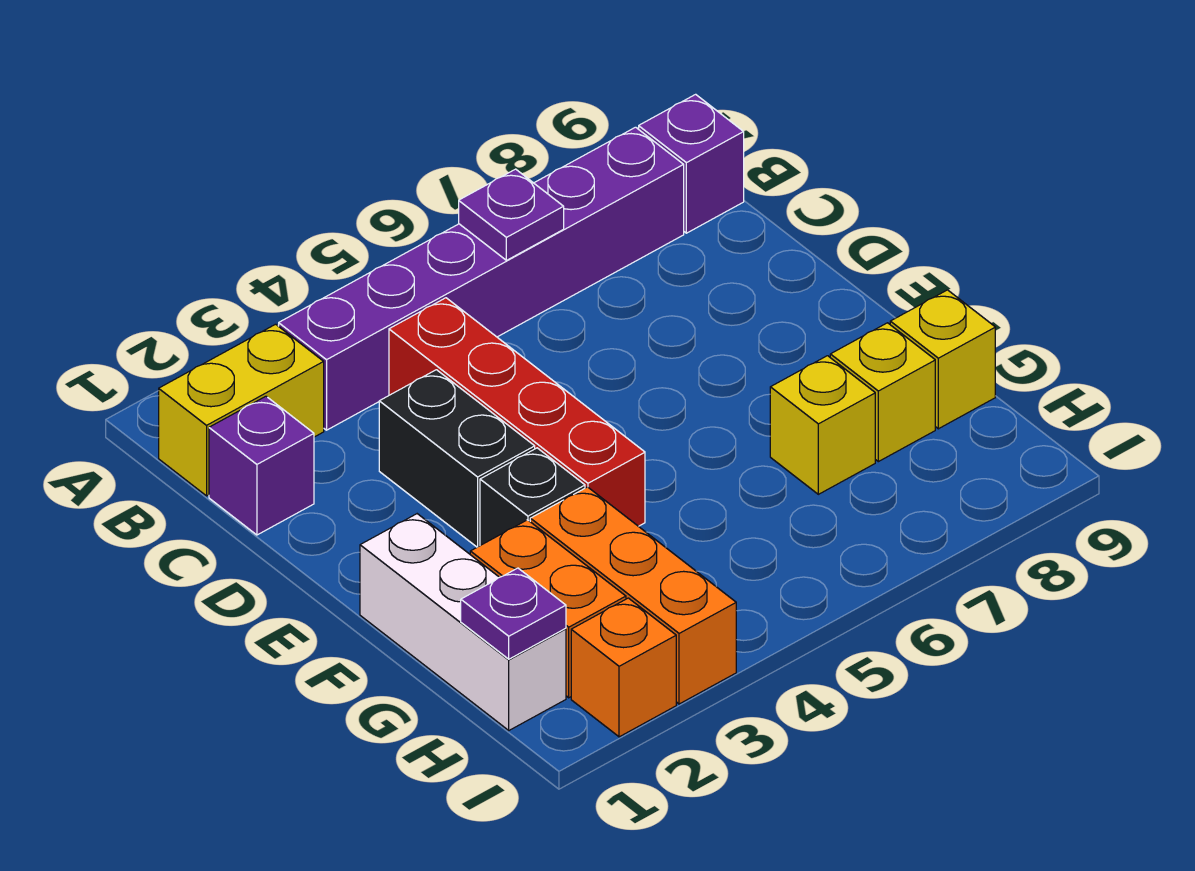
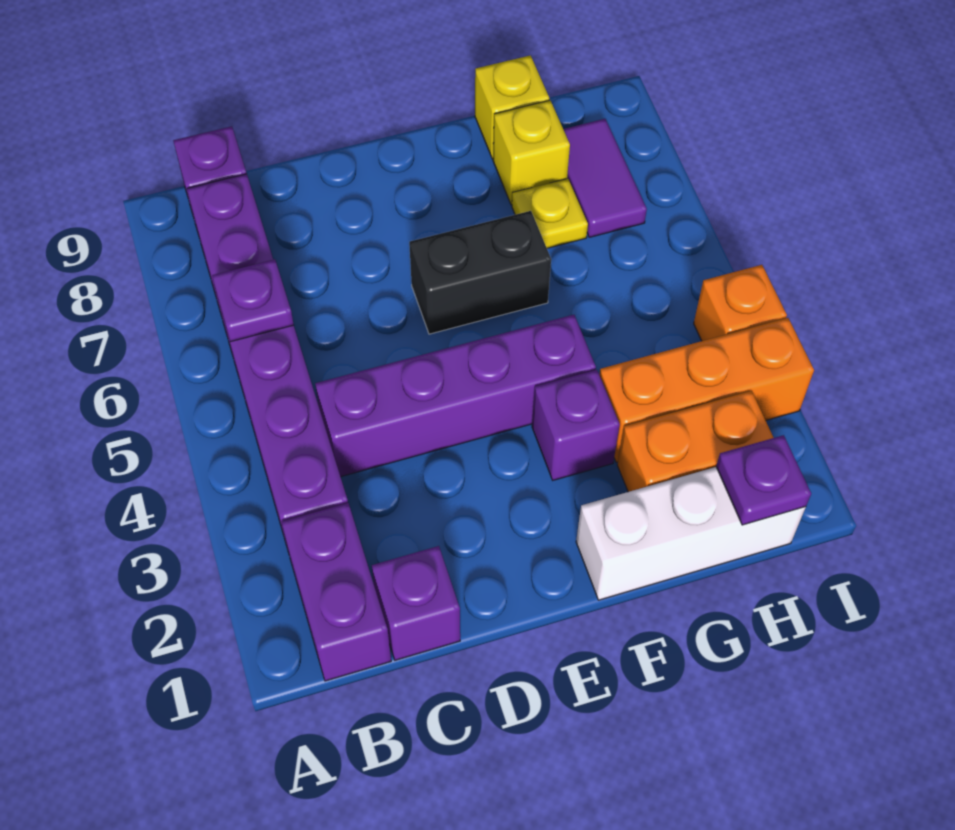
yellow brick B1:B2 level 1 -> purple brick B1:B2 level 1
red brick C4:F4 level 1 -> purple brick C4:F4 level 1
black brick D3:E3 level 1 -> black brick E6:F6 level 1
black brick F3 level 1 -> purple brick F3 level 1
yellow brick G7 level 1 -> yellow plate G7 level 1
none -> purple tile H7:H8 level 1
orange brick I2 level 1 -> orange brick I4 level 1

